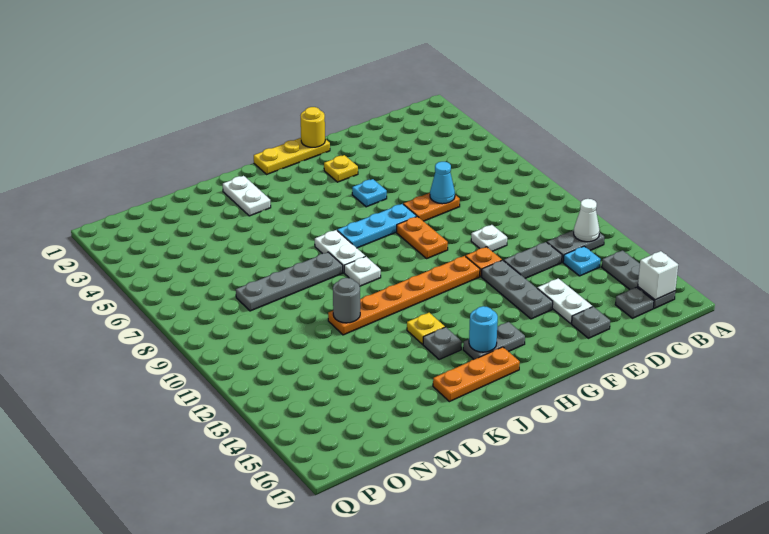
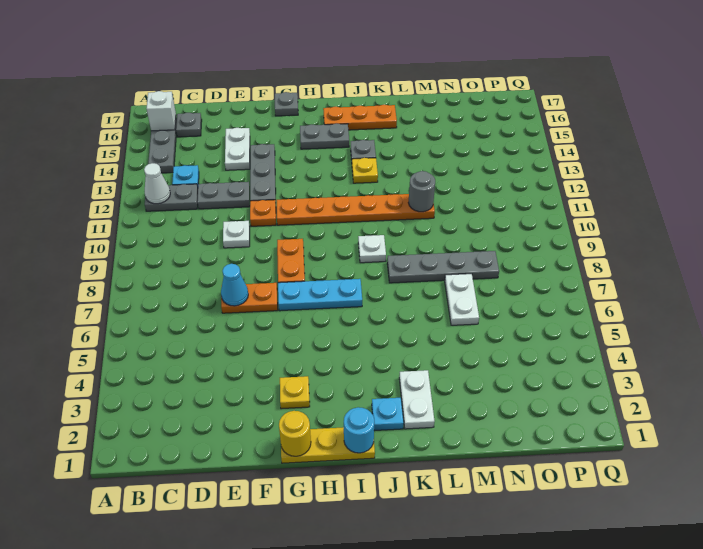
grey plate E16 level 1 -> grey plate G17 level 1
cyan plate G5 level 1 -> cyan plate J2 level 1
cyan round brick I15 level 2 -> cyan round brick I1 level 2
white plate J7:J8 level 1 -> white plate M6:M7 level 1

